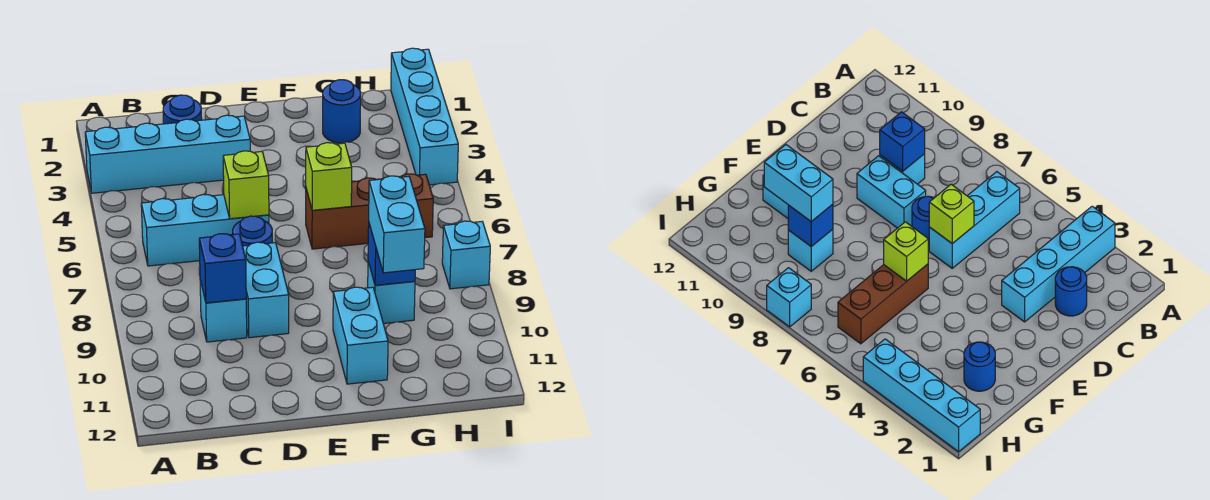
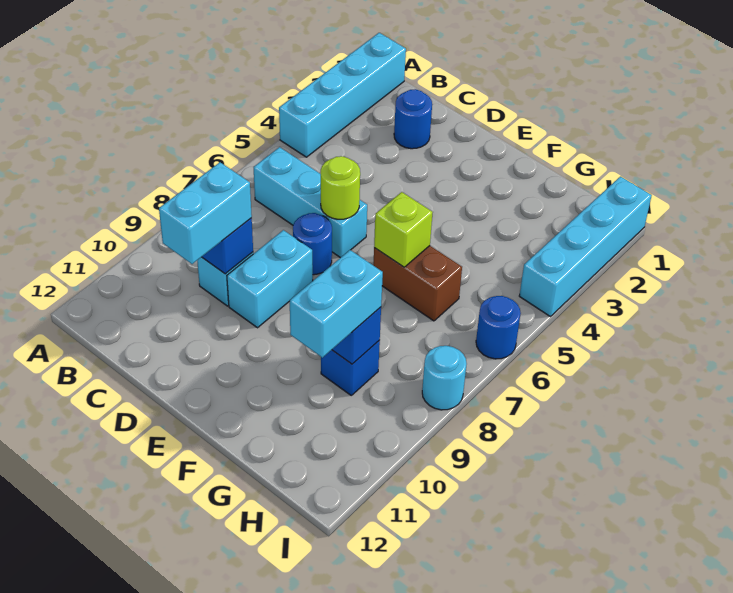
cyan brick A3:D3 level 1 -> cyan brick A1:A4 level 1
lime brick D6 level 2 -> lime round brick D6 level 2
brown brick F6:H6 level 1 -> brown brick F6:G6 level 1
cyan brick F10:F11 level 1 -> cyan brick C9:C10 level 3
blue round brick G2 level 1 -> blue round brick I6 level 1
cyan brick G9 level 1 -> blue brick G9 level 1
cyan brick I8 level 1 -> cyan round brick I8 level 1

